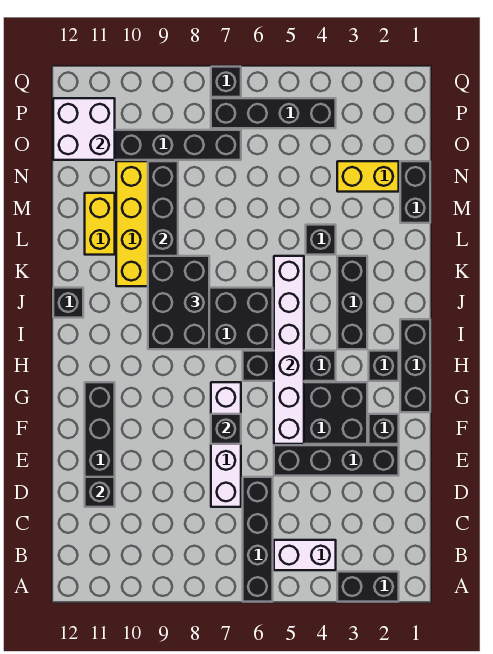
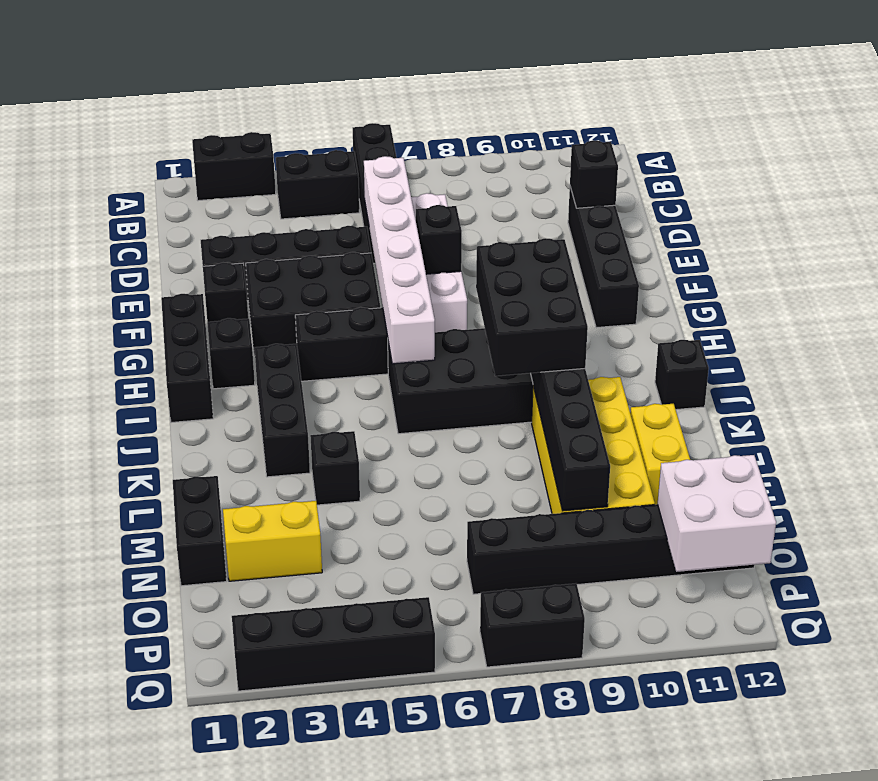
white brick B4:B5 level 1 -> black brick B4:B5 level 1
white brick F5:K5 level 2 -> white brick D6:I6 level 2
black brick P4:P7 level 1 -> black brick Q2:Q5 level 1
black brick Q7 level 1 -> black brick Q7:Q8 level 1

